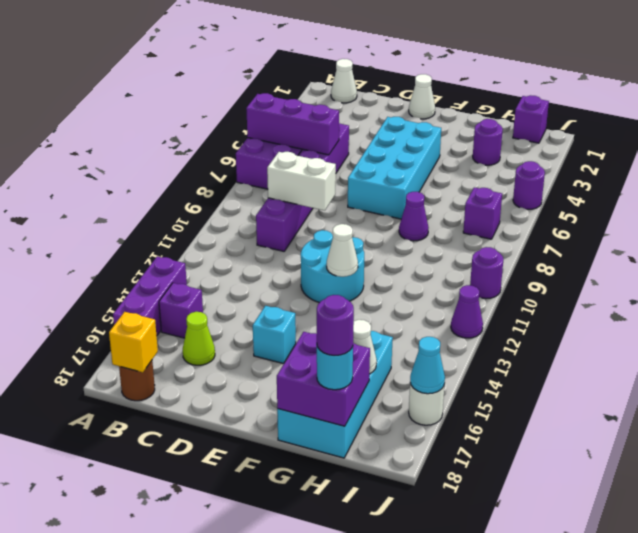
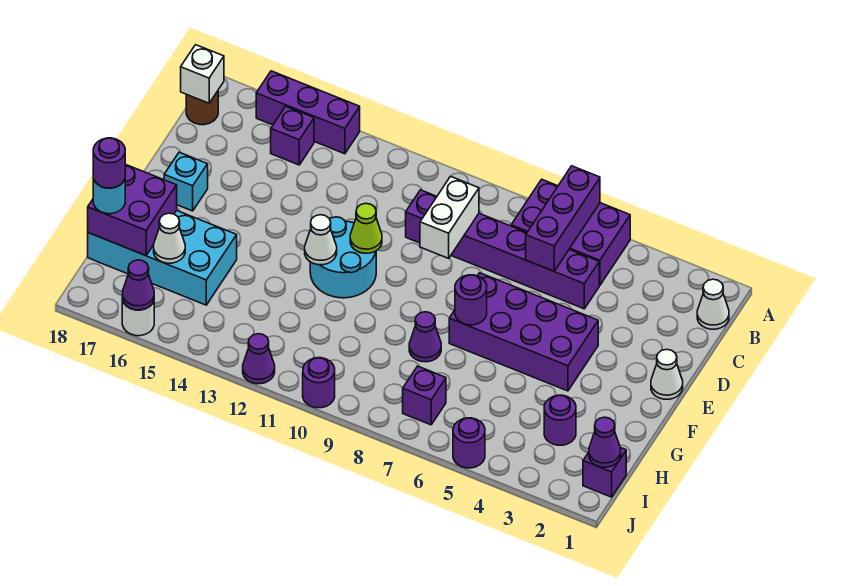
yellow brick B18 level 2 -> white brick B18 level 2
lime cone C16 level 1 -> lime cone E11 level 2
cyan brick E4:F7 level 1 -> purple brick E4:F7 level 1
cyan brick E15 level 1 -> cyan brick E17 level 1
none -> purple round brick F7 level 2
none -> purple cone I1 level 2
cyan cone J16 level 2 -> purple cone J16 level 2

